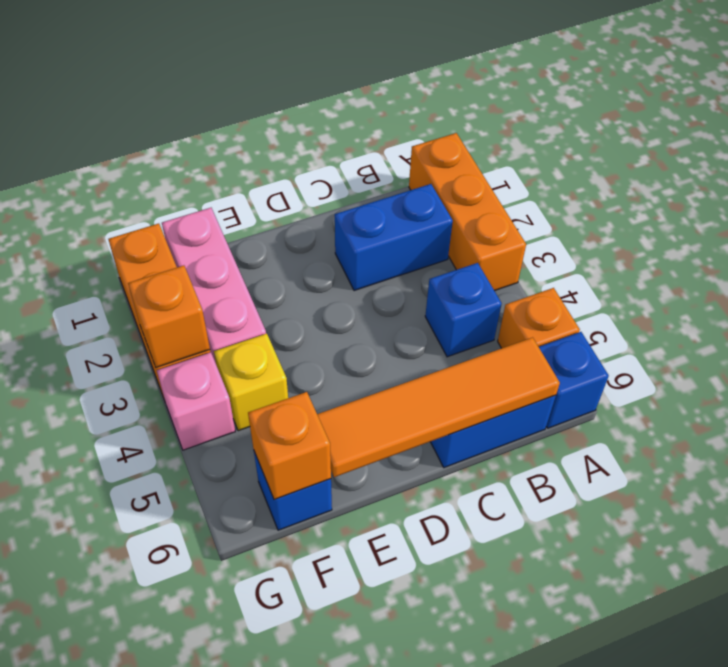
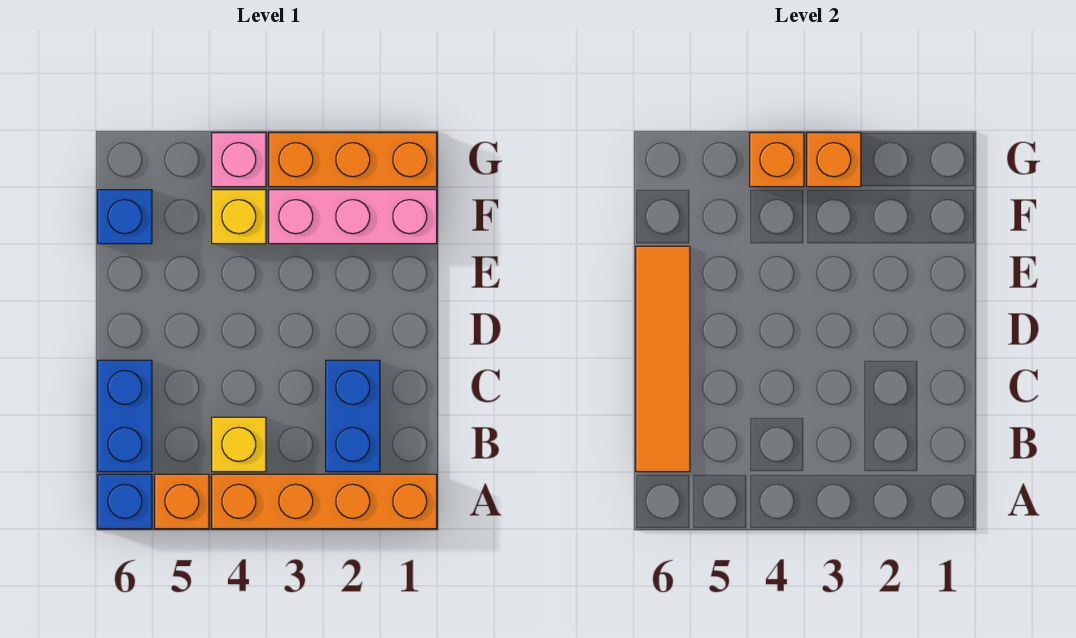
orange brick A1:A3 level 1 -> orange brick A1:A4 level 1
blue brick B4 level 1 -> yellow brick B4 level 1
orange brick F6 level 2 -> orange brick G4 level 2

